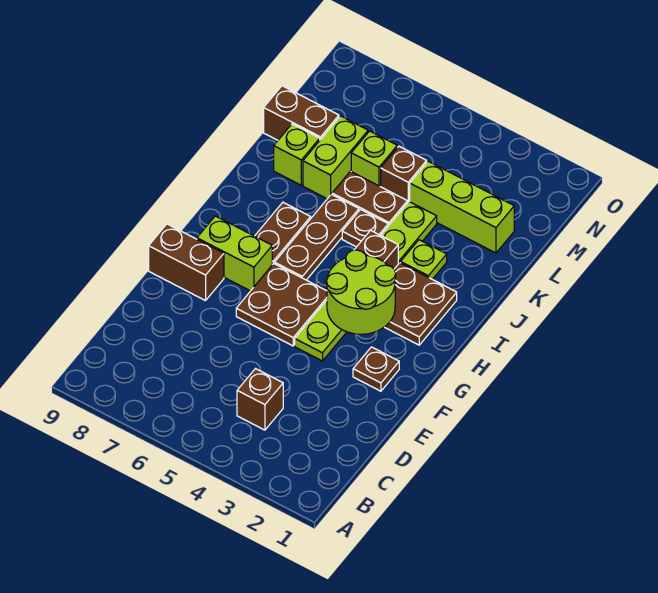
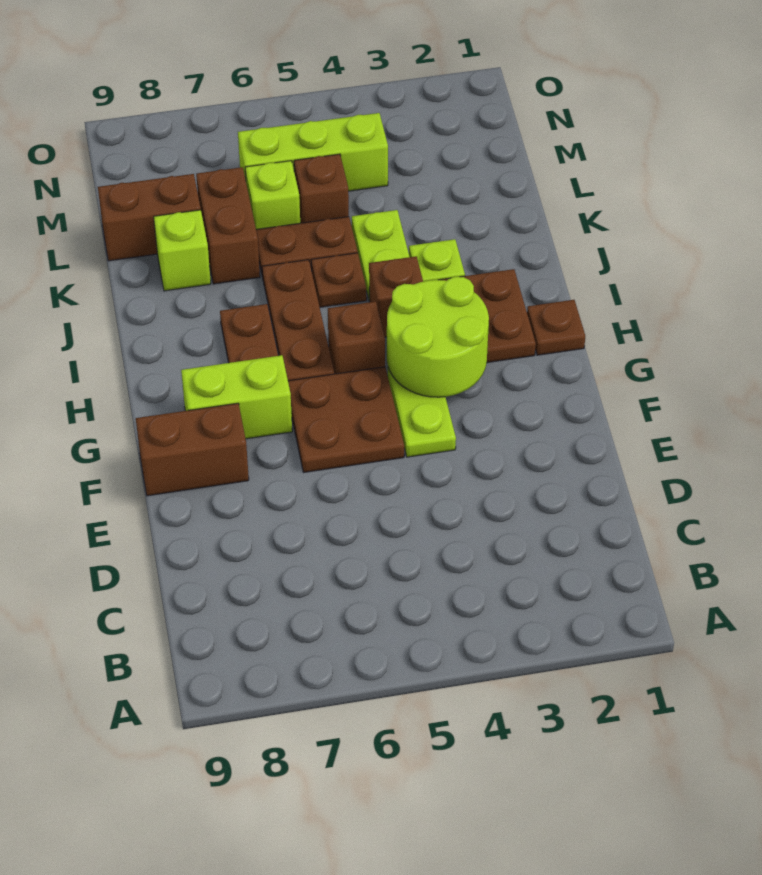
brown brick C4 level 1 -> brown brick H5 level 1
brown plate F2 level 1 -> brown plate H1 level 1
lime brick K7:L7 level 1 -> brown brick K7:L7 level 1
lime brick L2:L4 level 1 -> lime brick M4:M6 level 1

